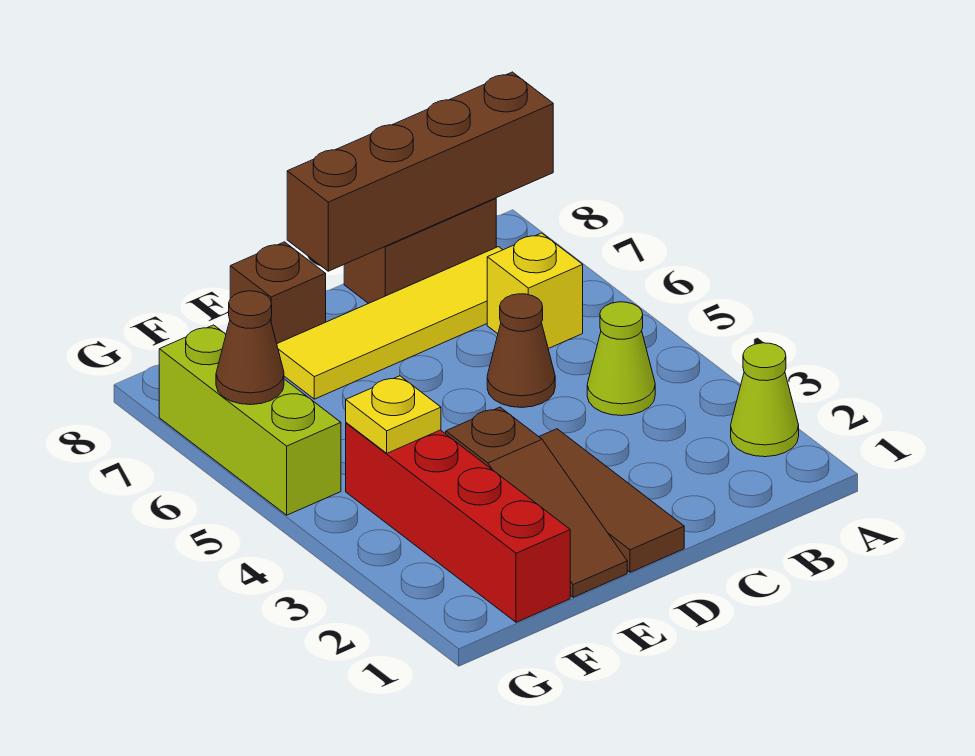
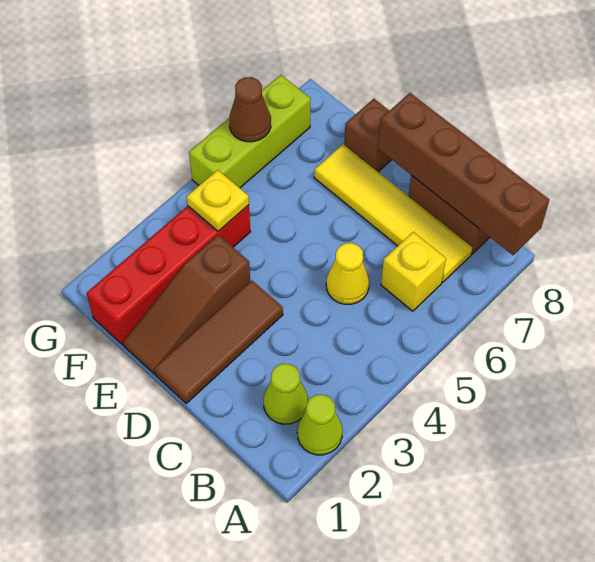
lime cone B4 level 1 -> lime cone B2 level 1
brown cone C5 level 1 -> yellow cone C5 level 1

